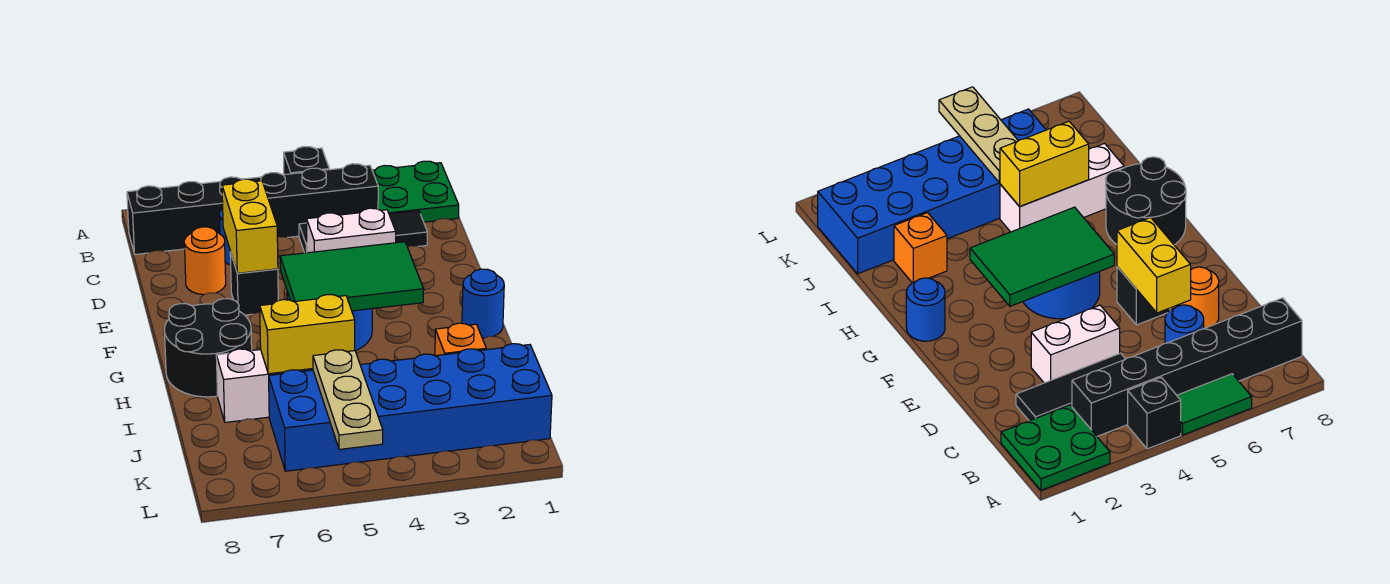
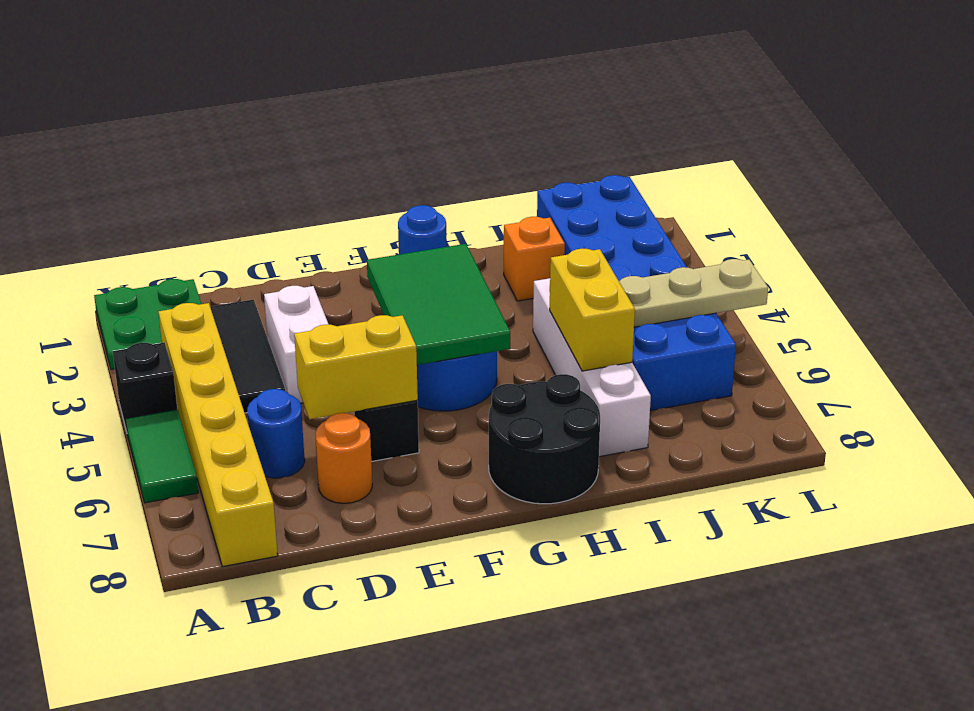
black brick B3:B8 level 1 -> yellow brick B3:B8 level 1
white brick I5:I7 level 1 -> white brick I4:I7 level 1

